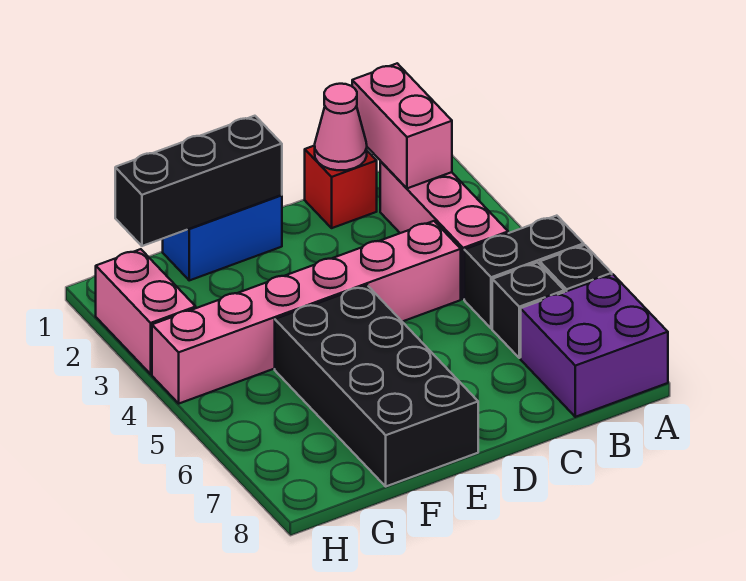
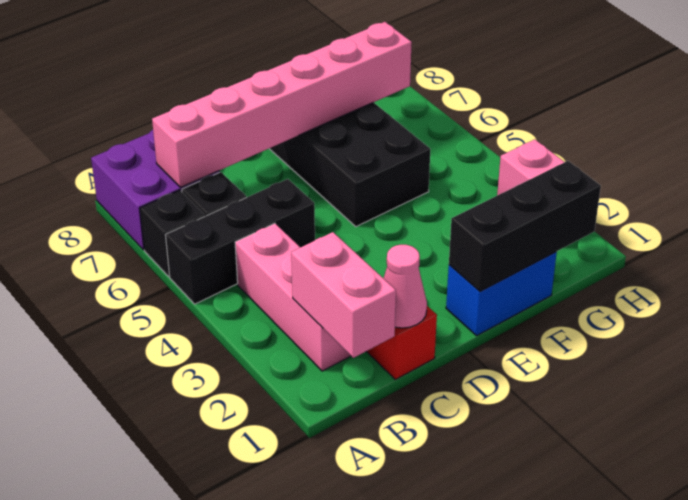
black brick A5:B5 level 1 -> black brick A5:C5 level 1
pink brick C4:H4 level 1 -> pink brick B7:G7 level 2

